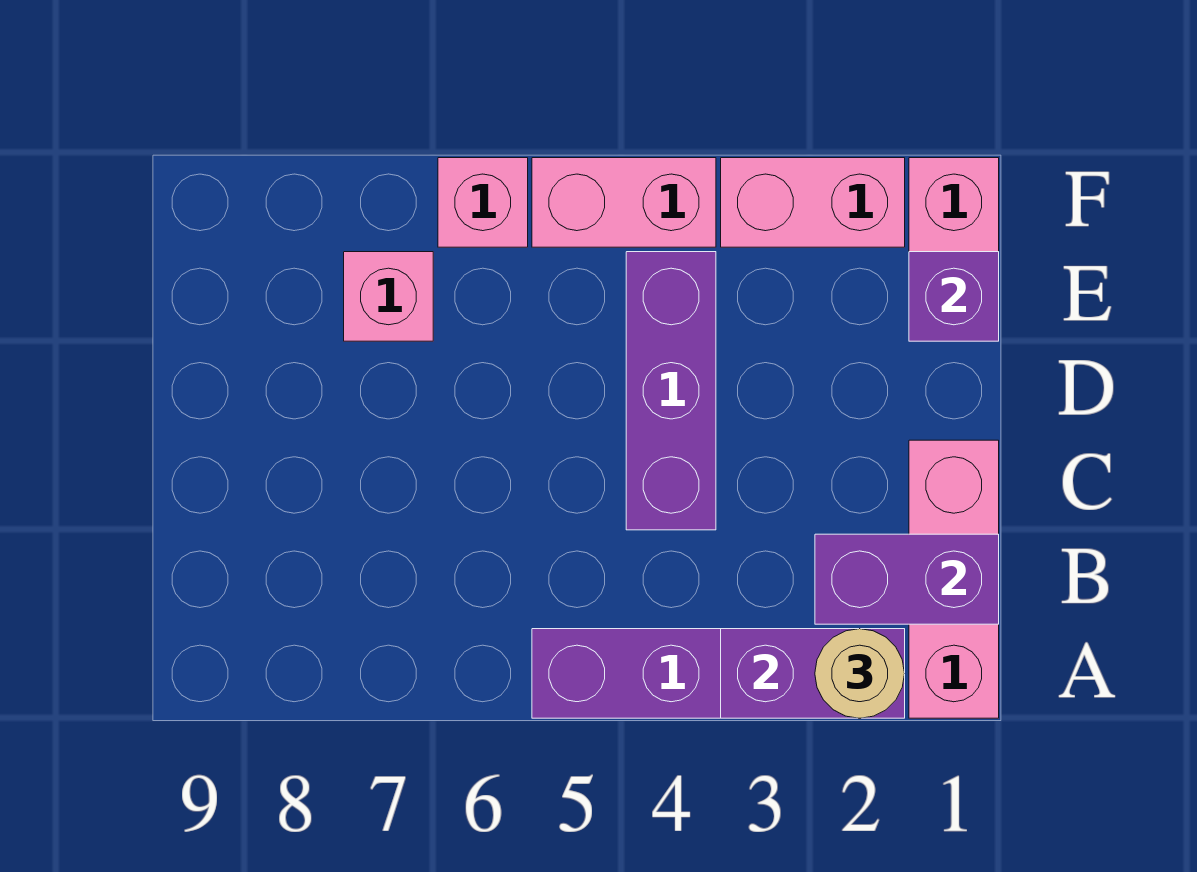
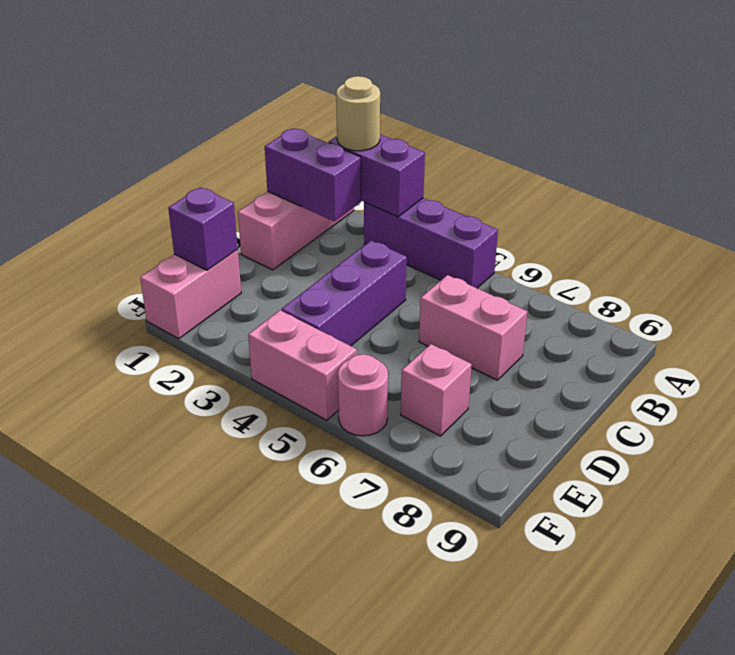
pink brick F2:F3 level 1 -> pink brick C6:C7 level 1
pink brick F6 level 1 -> pink round brick F6 level 1

